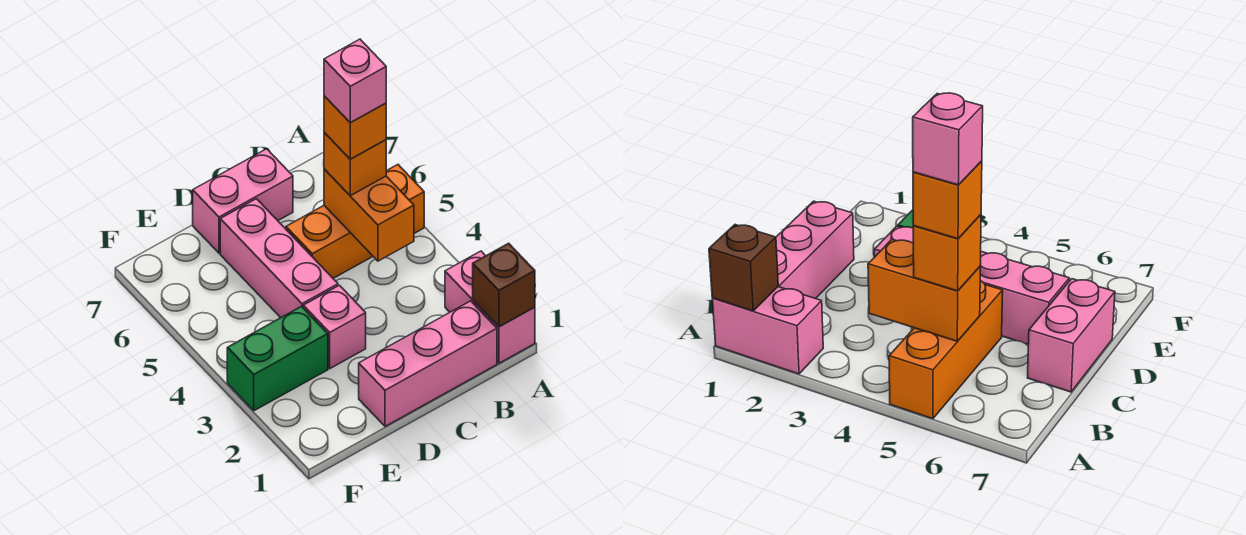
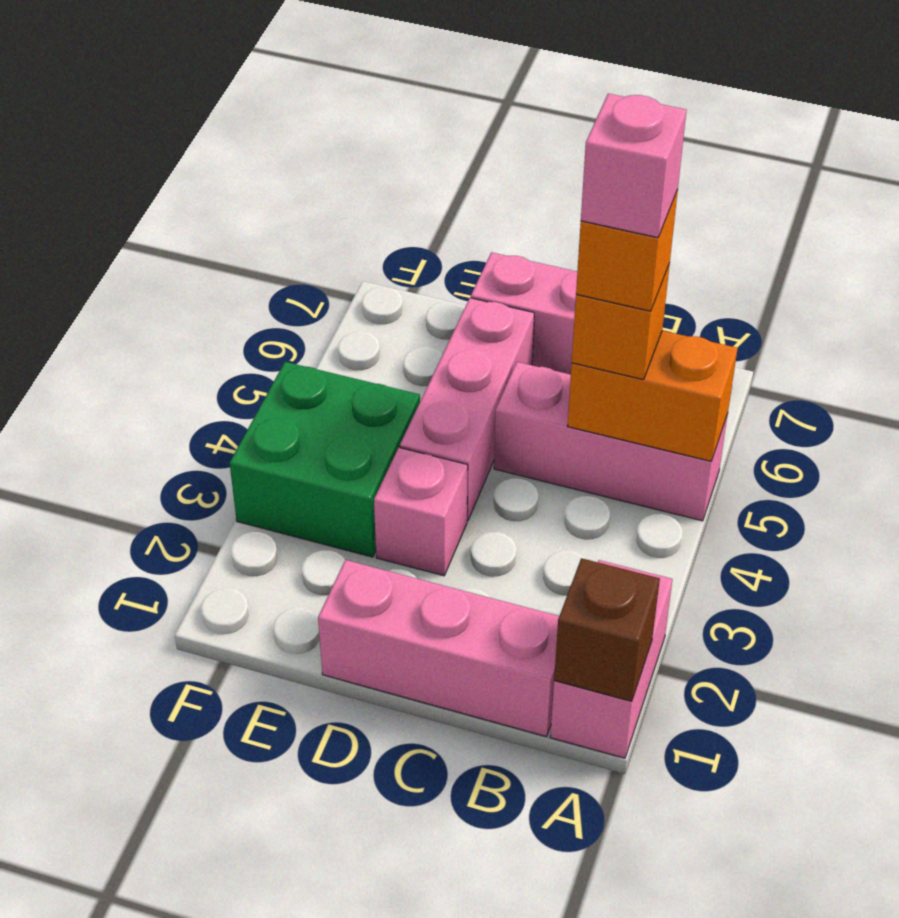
orange brick A5:C5 level 1 -> pink brick A5:C5 level 1
orange brick B4:B5 level 2 -> orange brick A5:B5 level 2
green brick E3:F3 level 1 -> green brick E3:F4 level 1

